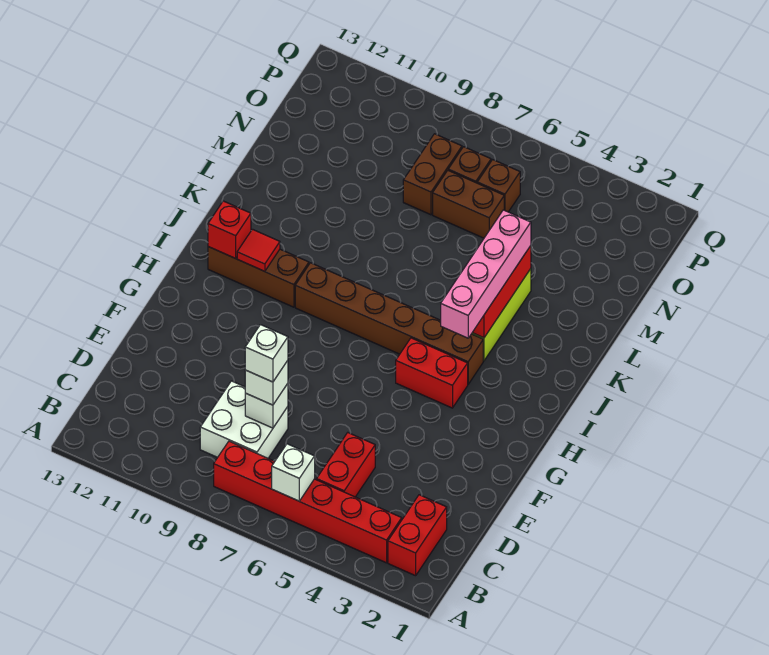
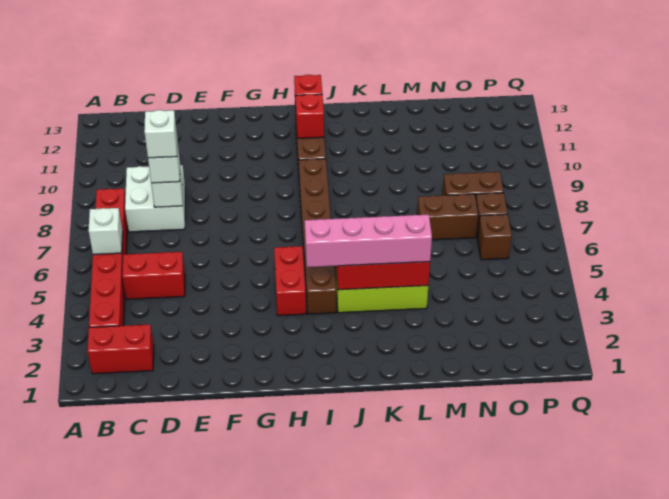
red tile I11 level 2 -> red brick I11 level 2
brown brick N6:N7 level 1 -> brown brick M7:N7 level 1

